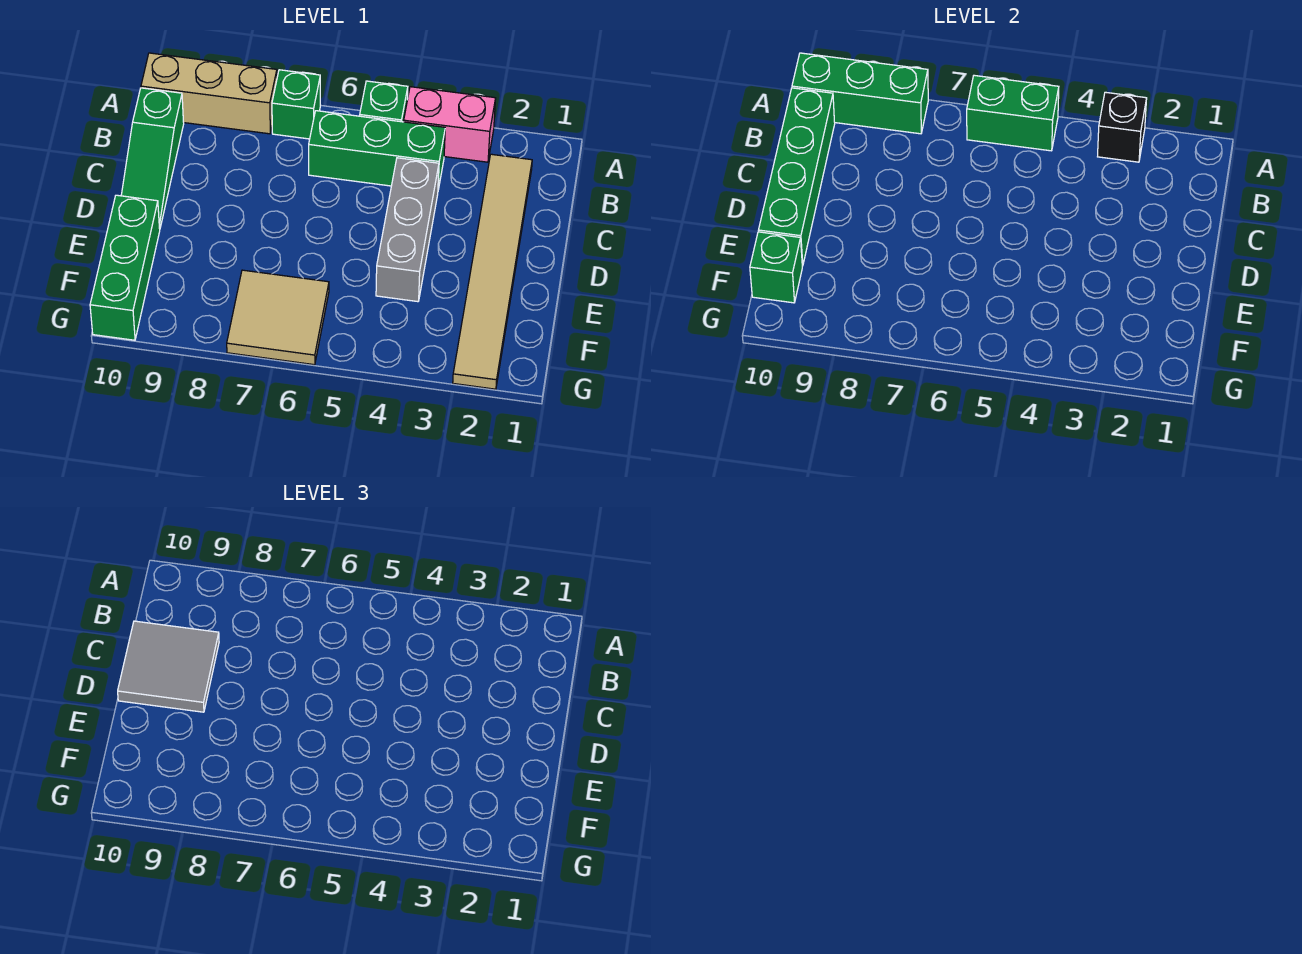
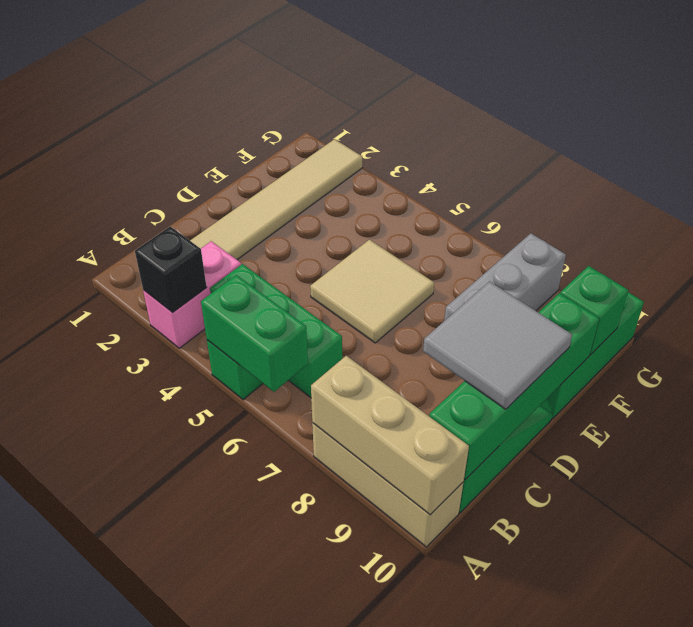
pink brick A3:A4 level 1 -> pink brick A3:B3 level 1
green brick A7 level 1 -> none
green brick A8:A10 level 2 -> tan brick A8:A10 level 2
grey brick C4:E4 level 1 -> grey brick E8:G8 level 1
tan tile F6:G7 level 1 -> tan tile D5:E6 level 1

